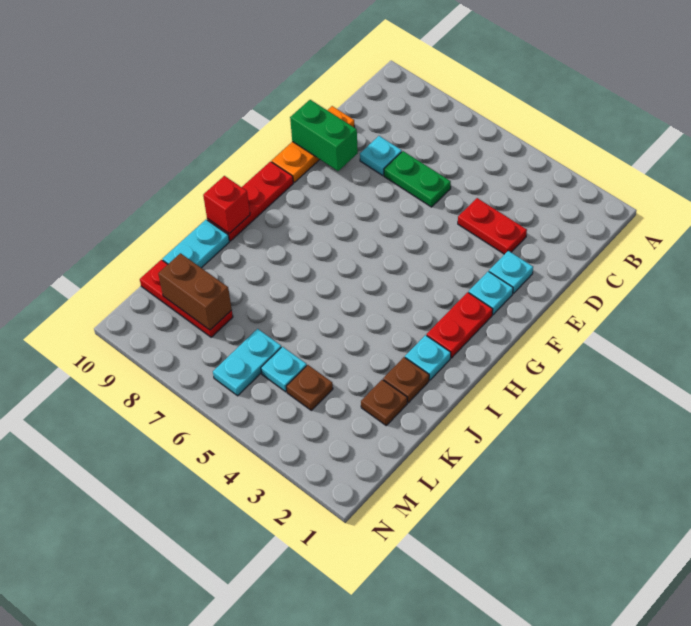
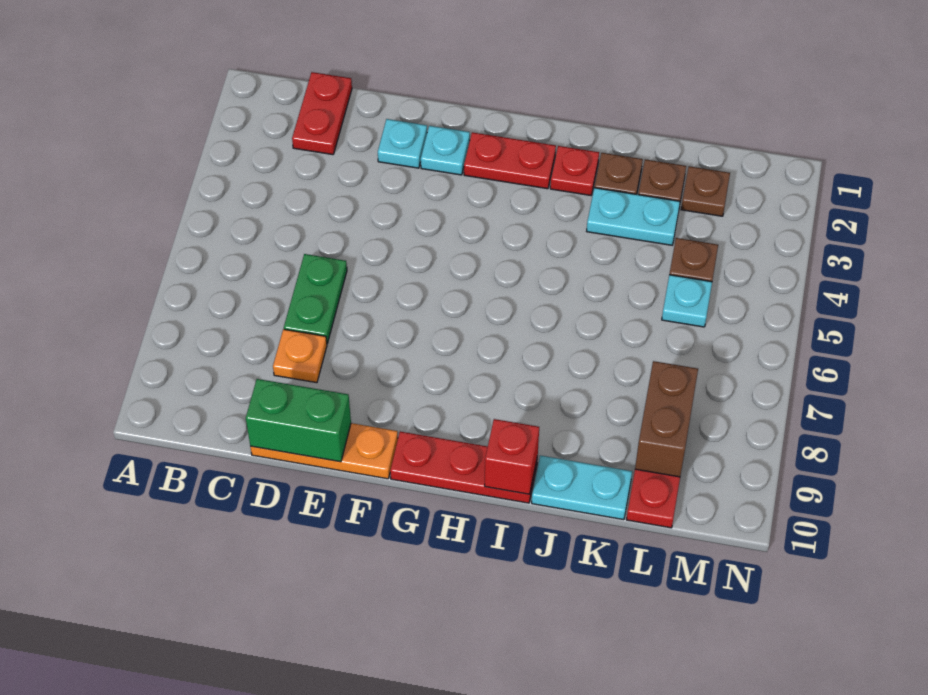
red plate D3:D4 level 1 -> red plate C1:C2 level 1
cyan plate D8 level 1 -> orange plate D8 level 1
green brick E9:E10 level 2 -> green brick D10:E10 level 2
cyan plate I2 level 1 -> red plate I2 level 1
none -> brown plate L2 level 1
cyan plate L6:M6 level 1 -> cyan plate J3:K3 level 1

